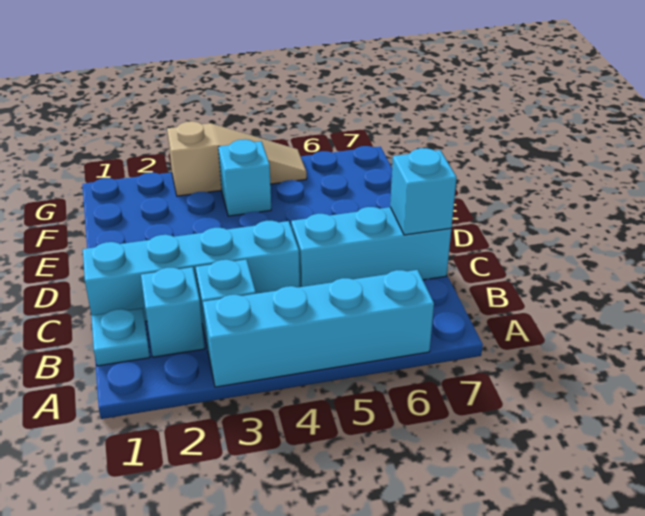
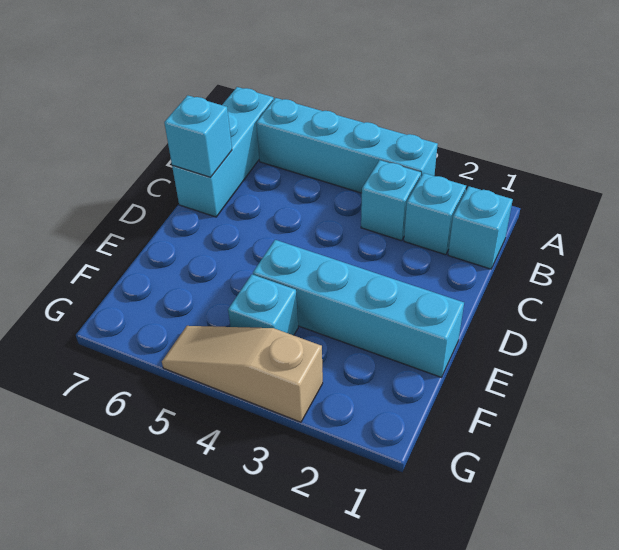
cyan plate B1 level 1 -> cyan brick B1 level 1
cyan brick C1:C4 level 1 -> cyan brick E1:E4 level 1
cyan brick C5:C7 level 1 -> cyan brick A7:C7 level 1

